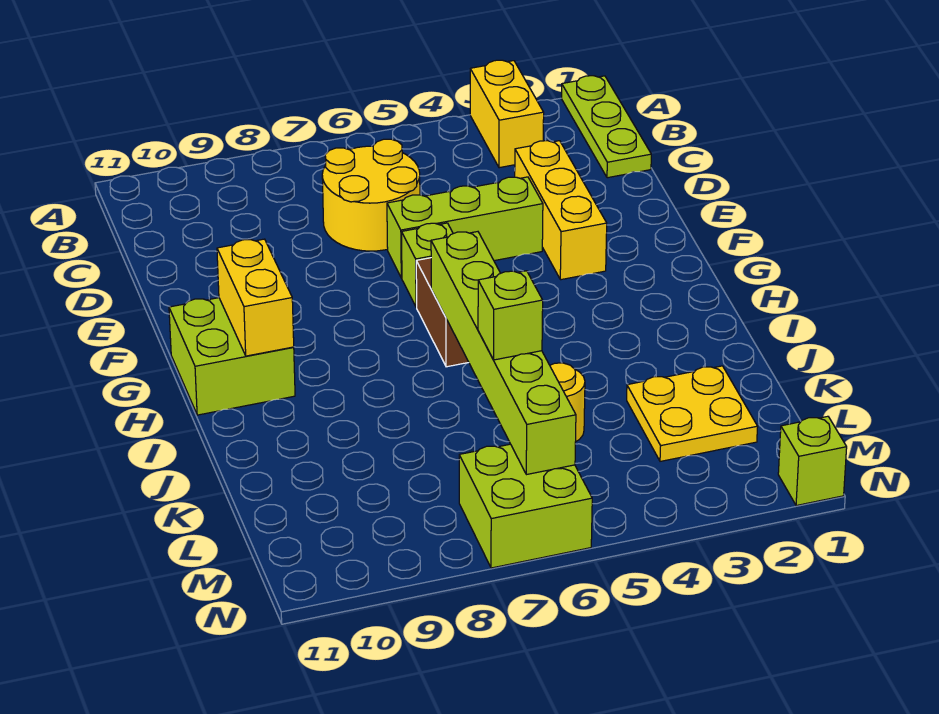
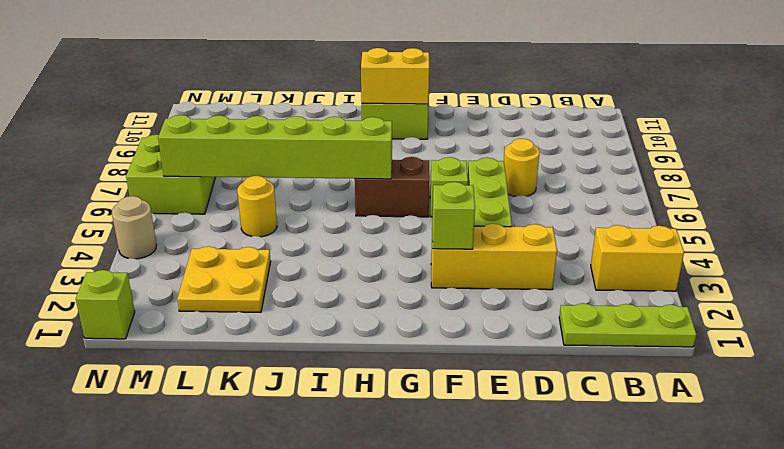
yellow round brick C6:D7 level 1 -> yellow round brick D7 level 1
lime brick K6 level 3 -> lime brick F3 level 2
none -> tan round brick N4 level 1

